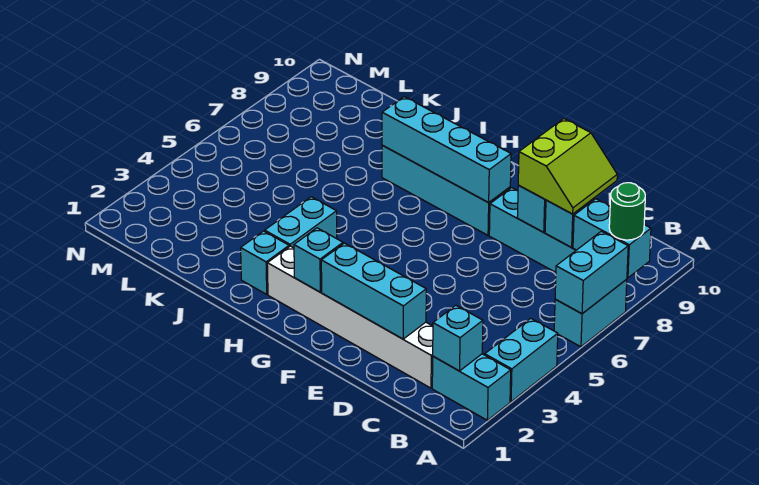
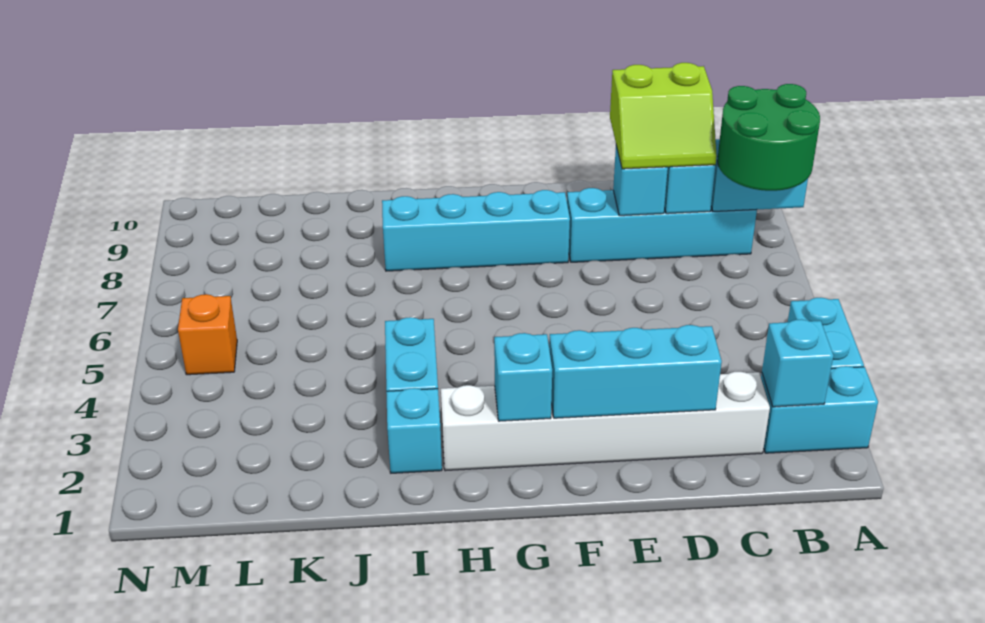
cyan brick A6:A7 level 1 -> none
cyan brick A6:A7 level 2 -> none
green round brick A8 level 3 -> green round brick A7:B8 level 3
lime slope C8:D9 level 3 top D -> lime slope C8:D9 level 3 top 9
cyan brick F8:I8 level 2 -> none
none -> orange brick M5 level 1

